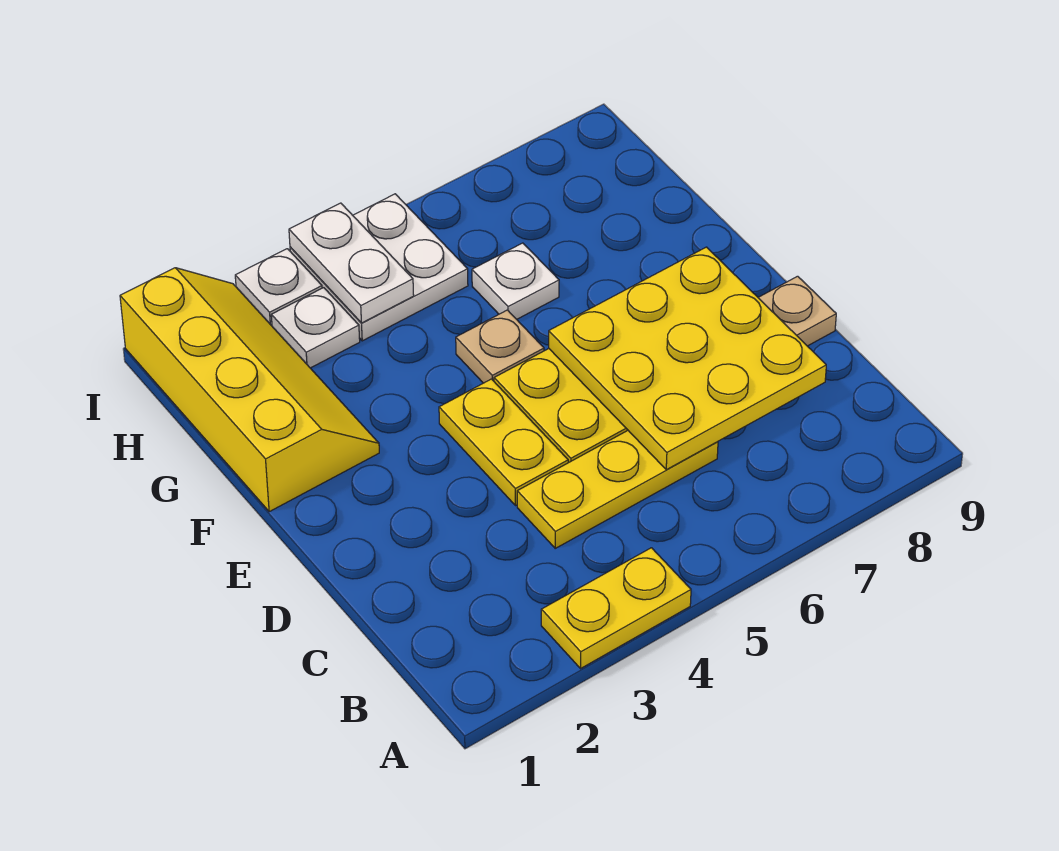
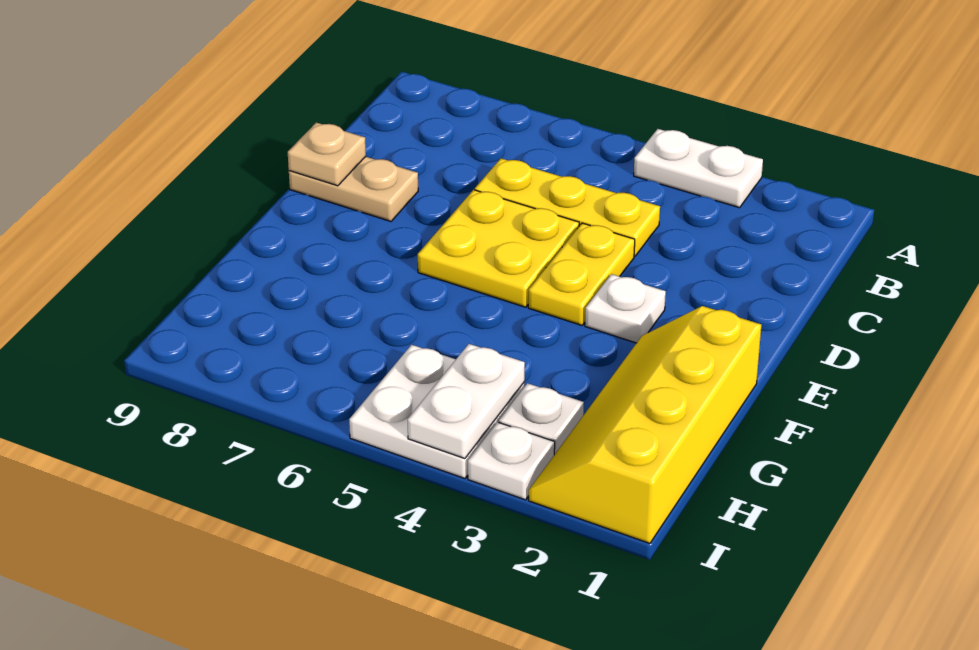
yellow plate A3:A4 level 1 -> white plate A3:A4 level 1
yellow plate C6:E8 level 2 -> none
tan plate F5 level 1 -> tan plate D9 level 2
white plate G6 level 1 -> white plate E3 level 1

